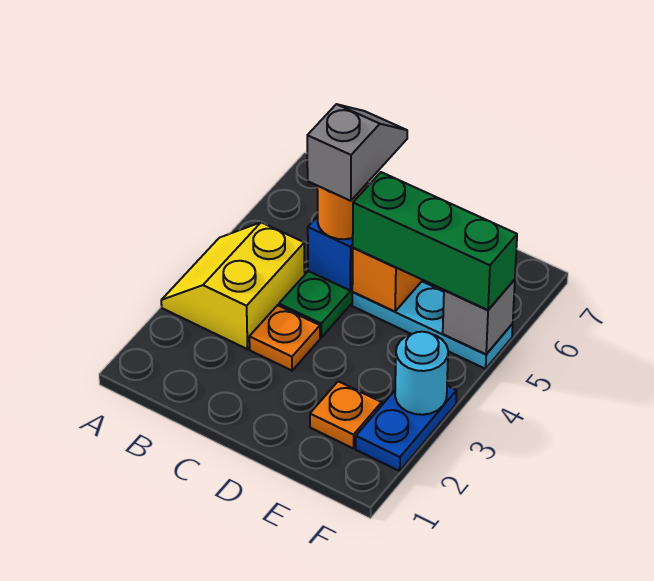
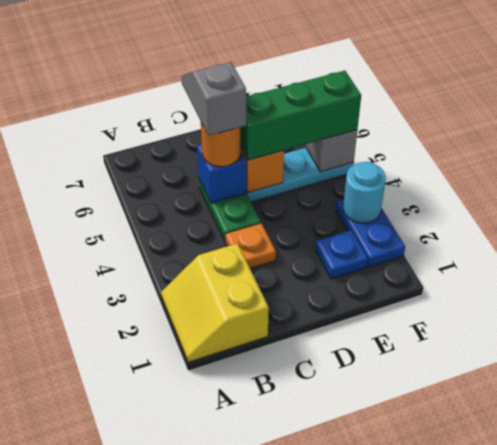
yellow slope A3:B4 level 1 top B -> yellow slope A1:B2 level 1 top B
orange plate E2 level 1 -> blue plate E2 level 1

